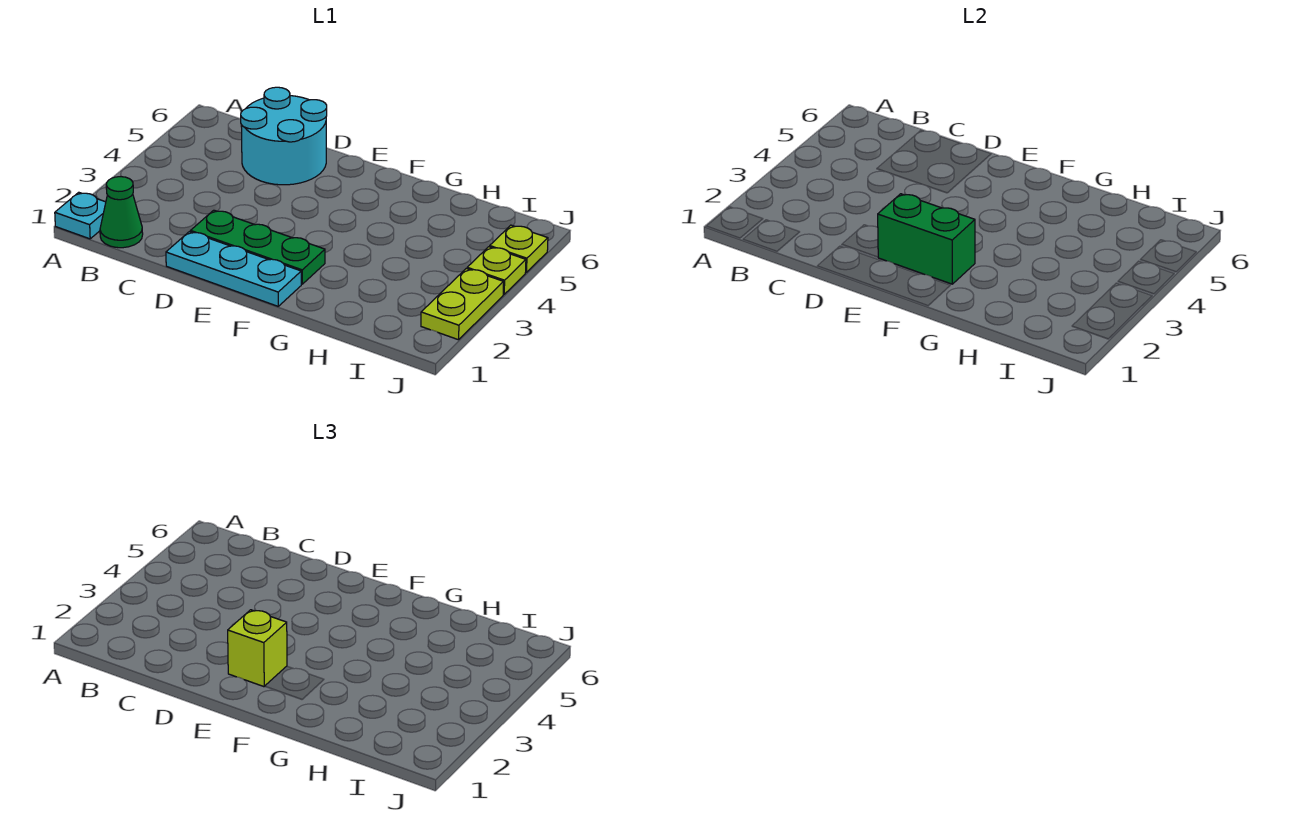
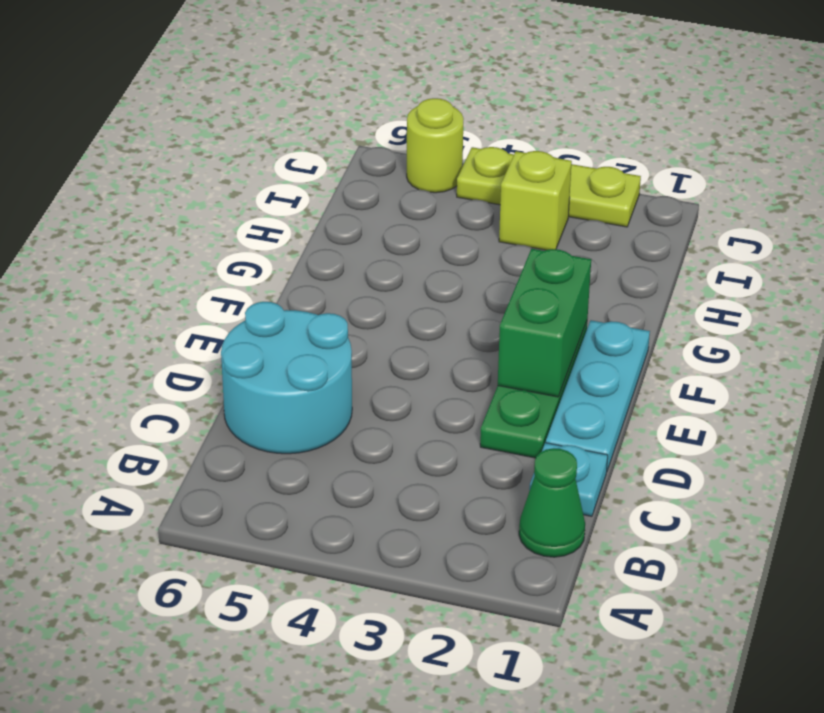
cyan plate A1 level 1 -> cyan plate C1 level 1
lime brick E2 level 3 -> lime brick I3 level 1
lime plate J5 level 1 -> lime round brick J5 level 1

